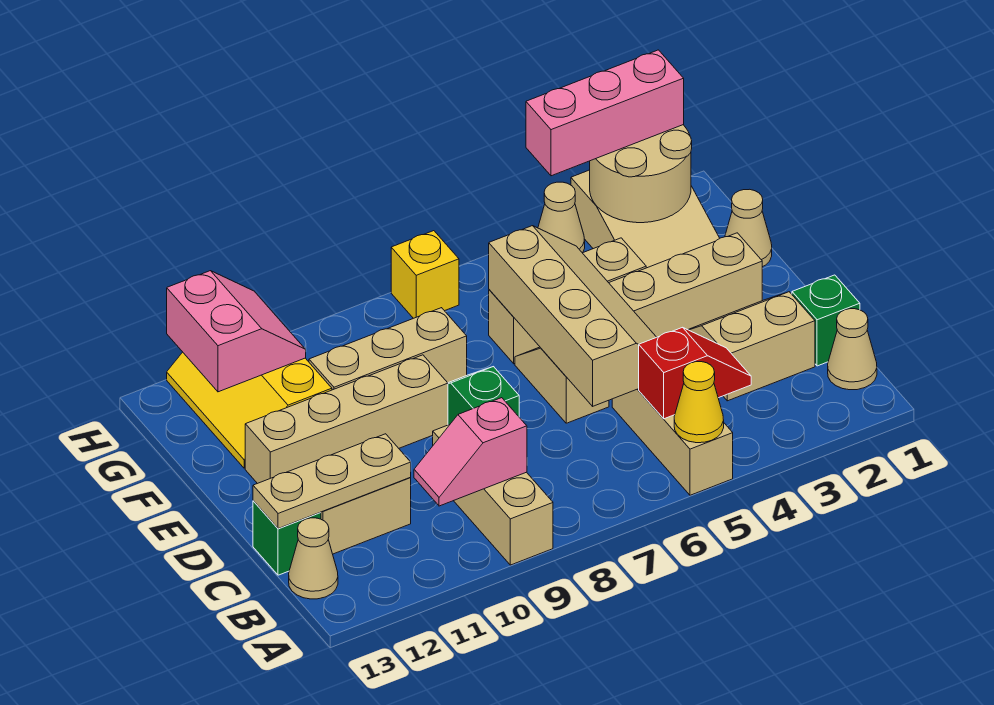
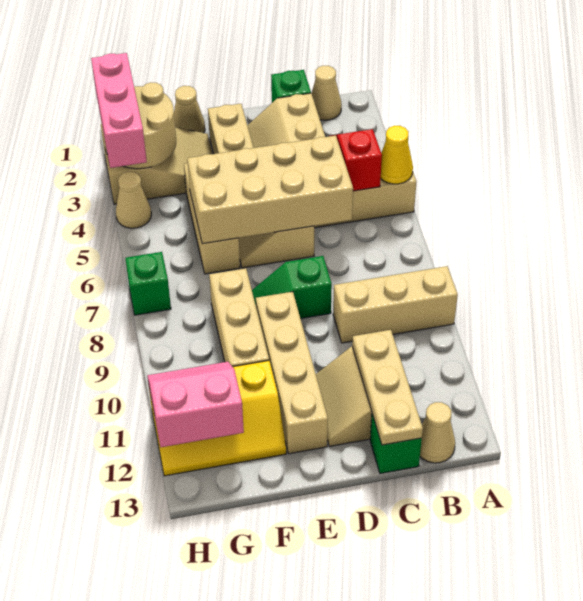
pink slope B9:B10 level 2 top 9 -> none
tan slope C5:F6 level 2 top 6 -> tan brick C5:F6 level 2
yellow brick H7 level 1 -> green brick H7 level 1

